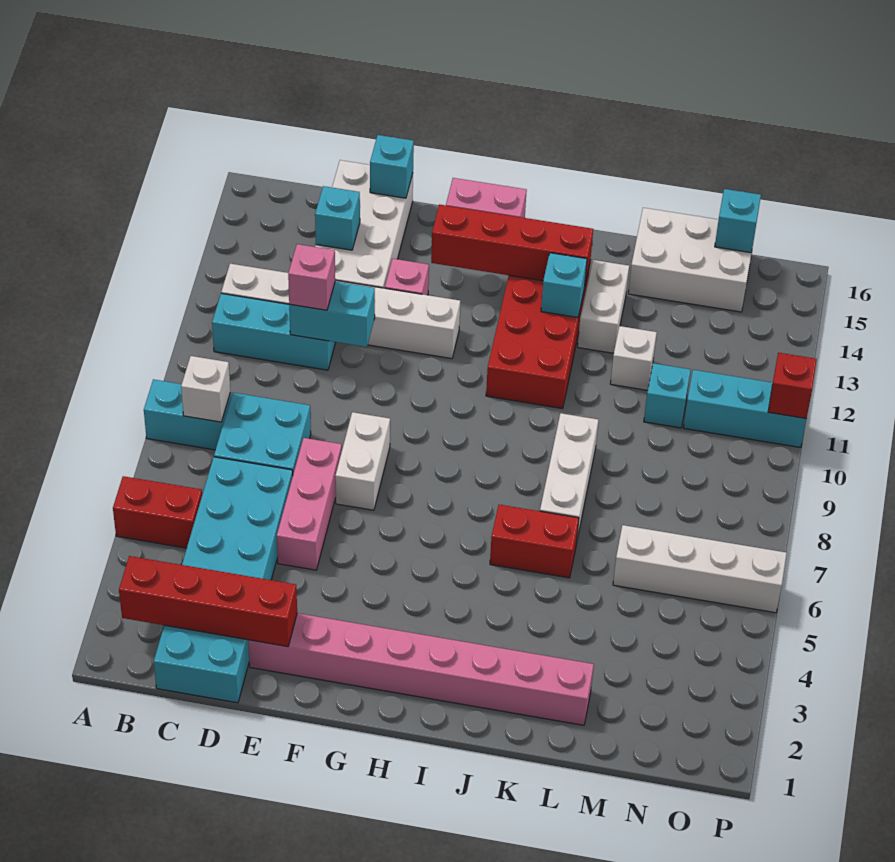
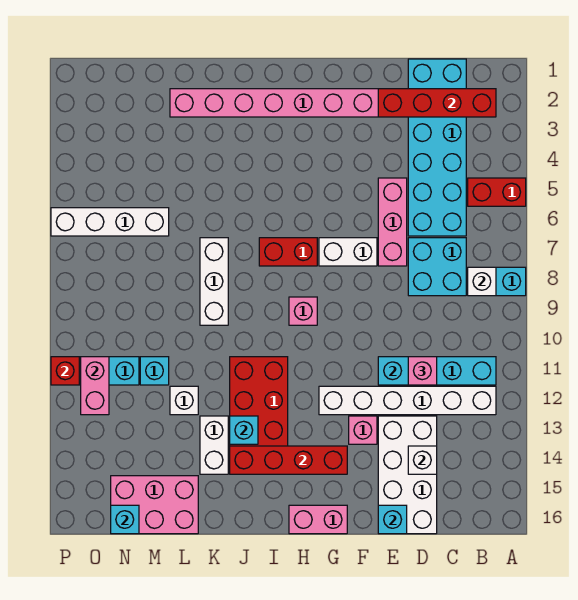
cyan brick D14 level 2 -> white brick D14 level 2
white brick F7:F8 level 1 -> white brick F7:G7 level 1
none -> pink brick H9 level 1
red brick J6:K6 level 1 -> red brick H7:I7 level 1
white brick L15:N16 level 1 -> pink brick L15:N16 level 1
none -> pink brick O11:O12 level 2

